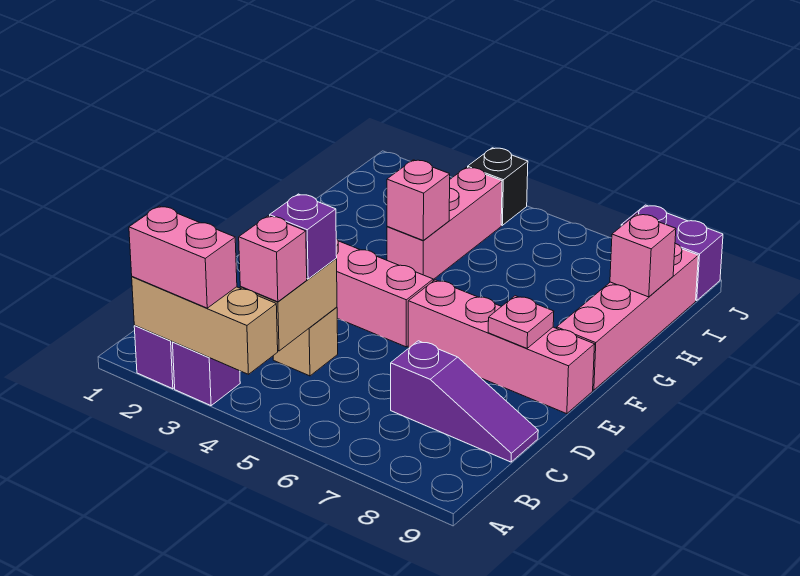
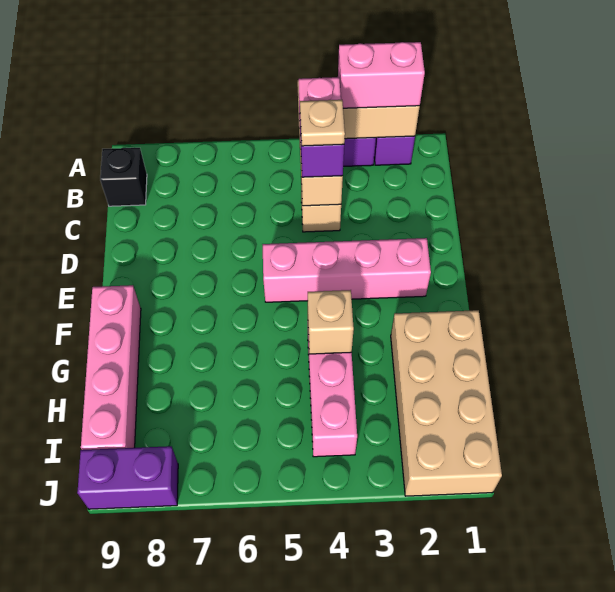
none -> tan plate C4 level 4
purple slope C7:C9 level 1 top 7 -> none
pink brick E6:E9 level 1 -> none
pink plate E8 level 2 -> none
none -> tan brick G1:J2 level 1
pink brick G4 level 2 -> tan brick G4 level 2
pink brick H9 level 2 -> none
black brick J4 level 1 -> black brick B9 level 1

